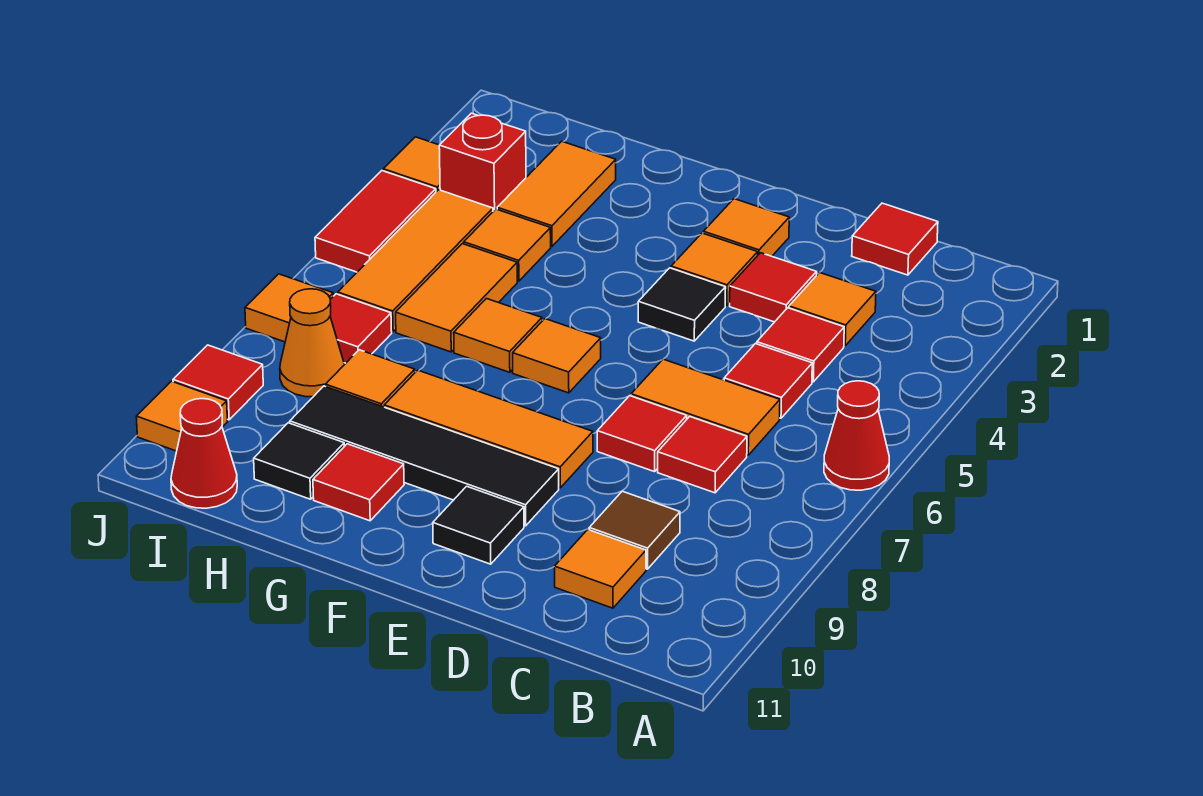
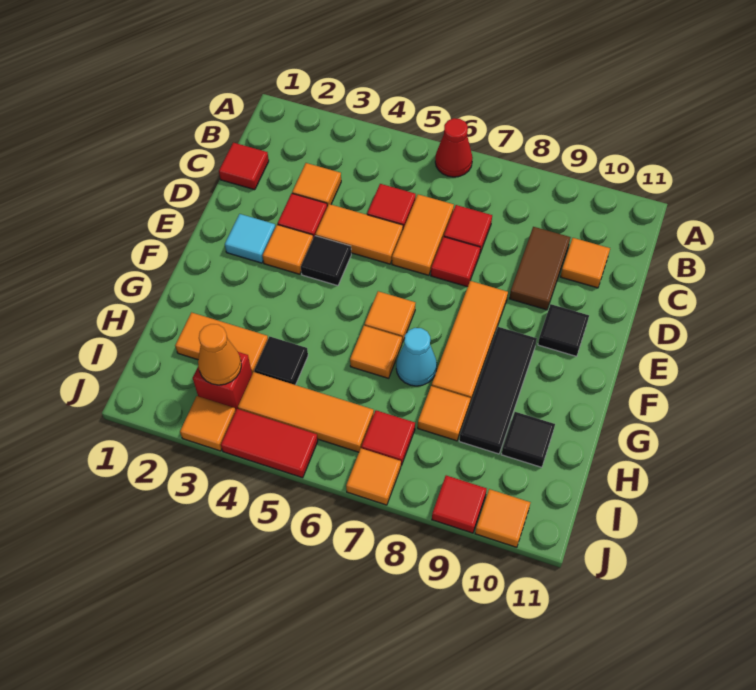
red tile C4 level 1 -> none
brown tile C9 level 1 -> brown tile C9:D9 level 1
orange tile E2 level 1 -> cyan tile E2 level 1
black tile E9:H9 level 1 -> black tile F9:H9 level 1
none -> cyan cone G7 level 1
red tile G10 level 1 -> none
orange tile H4 level 1 -> black tile H4 level 1
orange tile H5:H6 level 1 -> orange tile D4:D5 level 1
orange cone I8 level 1 -> orange cone I3 level 2
red cone I11 level 1 -> none

